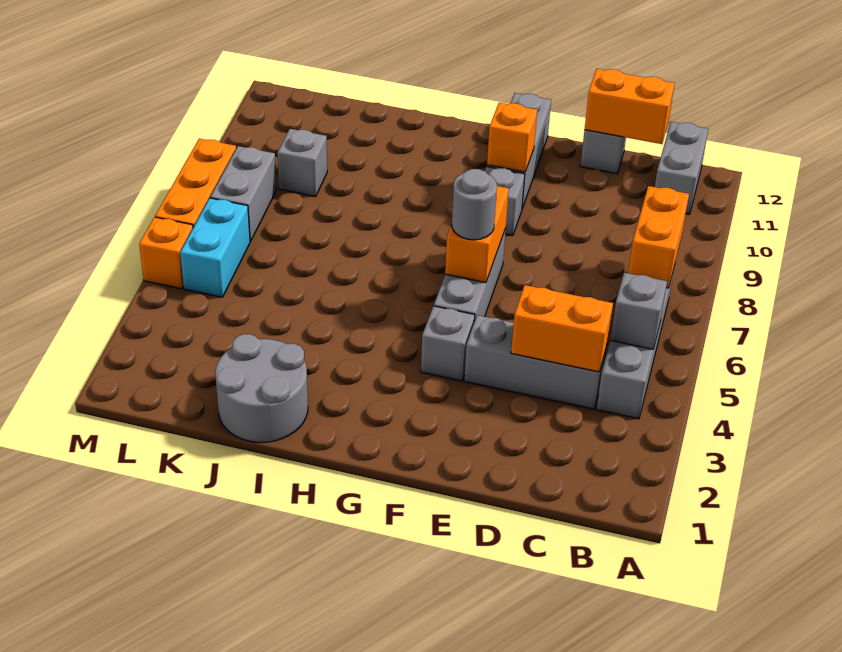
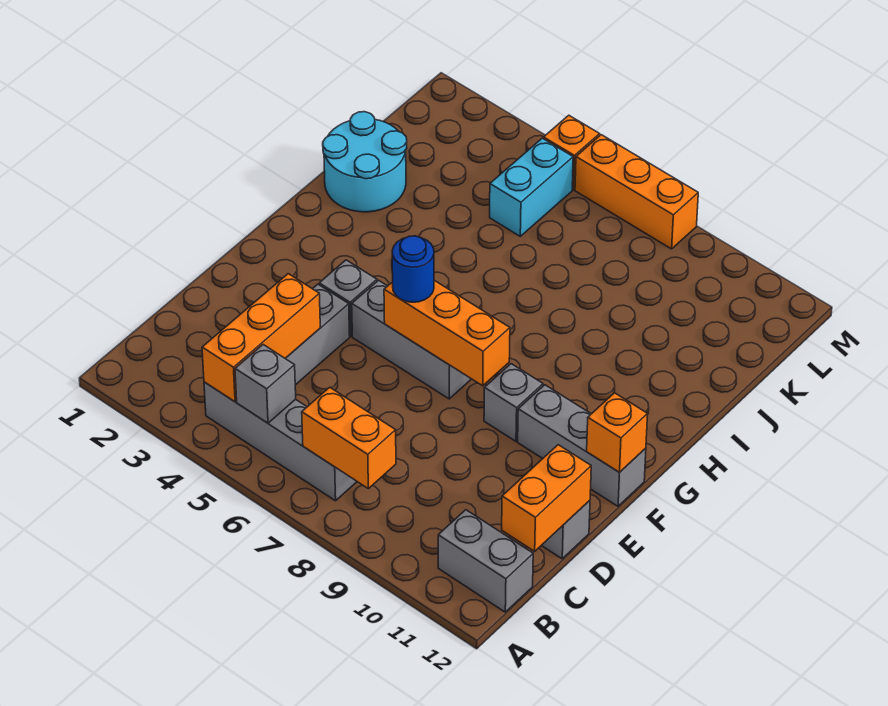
orange brick C4:D4 level 2 -> orange brick B4:D4 level 2
orange brick F6:F7 level 2 -> orange brick F6:F8 level 2
grey round brick F6 level 3 -> blue round brick F6 level 3
orange brick F10 level 2 -> orange brick F12 level 2
grey round brick I1:J2 level 1 -> cyan round brick I1:J2 level 1
grey brick K9 level 1 -> none
cyan brick L5:L6 level 1 -> cyan brick K5:L5 level 1
grey brick L7:L8 level 1 -> none

